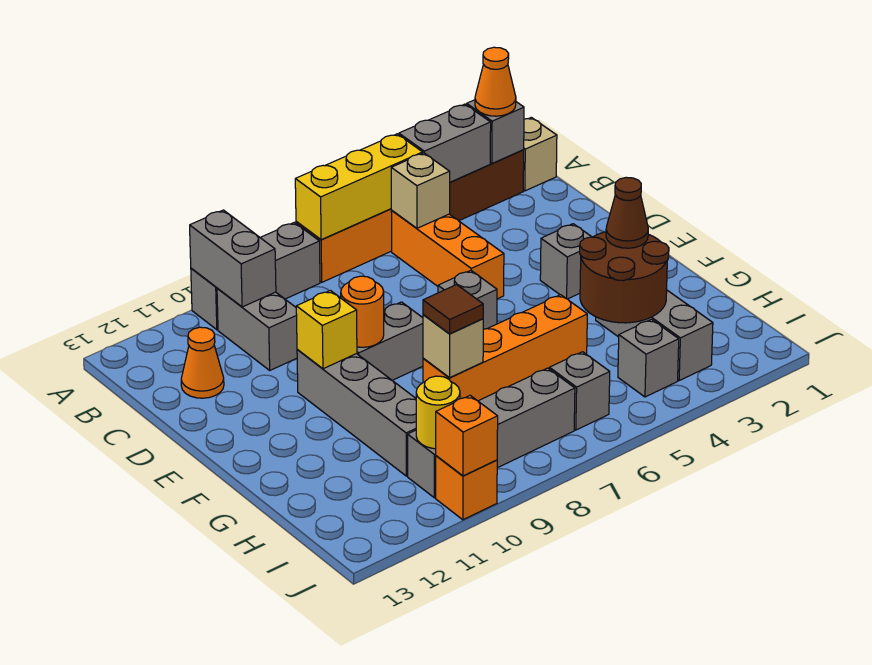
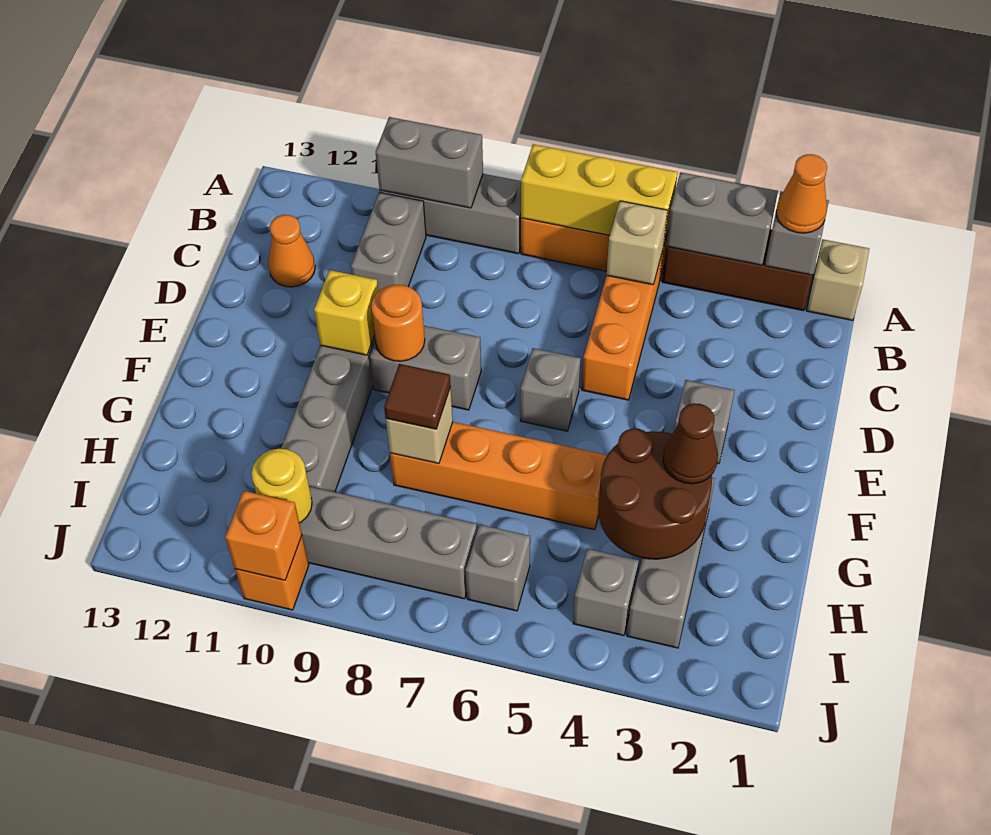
grey brick A10:B10 level 2 -> grey brick A9:A10 level 2

